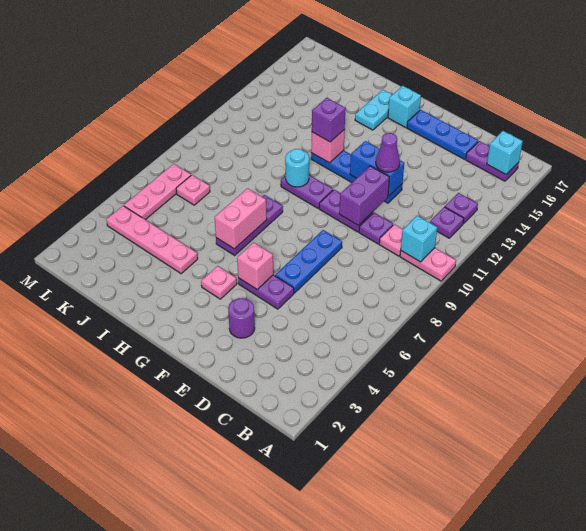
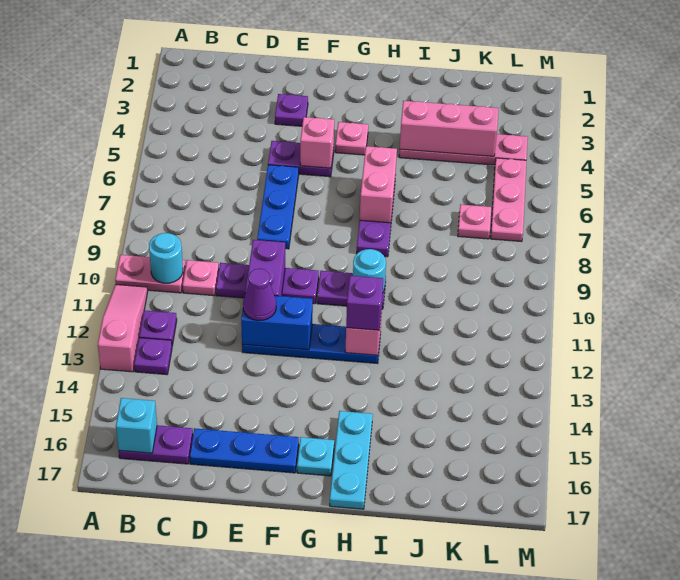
none -> pink slope A11:A13 level 1 top 13
cyan brick B10 level 2 -> cyan round brick B10 level 2
purple round brick E3 level 1 -> purple plate E3 level 1
cyan brick G16 level 1 -> cyan plate G16 level 1
cyan plate H15:H16 level 1 -> cyan plate H15:H17 level 1
none -> pink brick I4:K4 level 2

